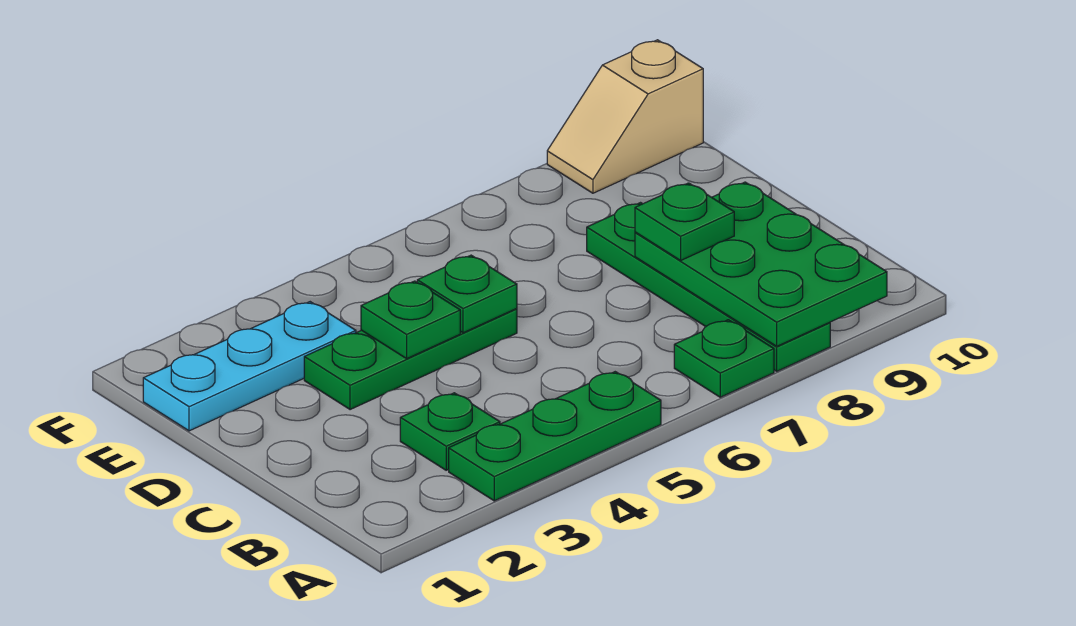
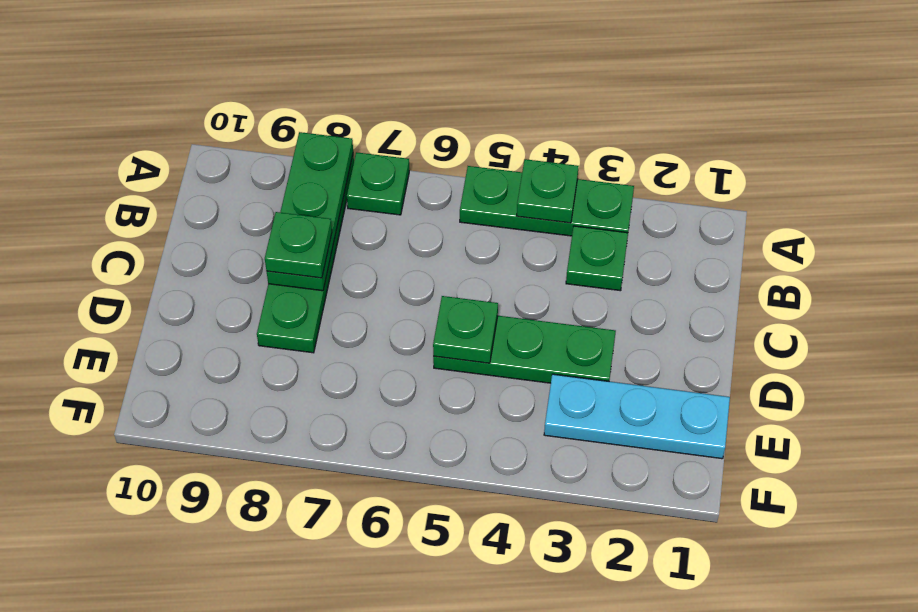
green plate A8:C9 level 2 -> green plate A8:C8 level 2
green plate D4 level 2 -> green plate A4 level 2
tan slope F9:F10 level 1 top 10 -> none

